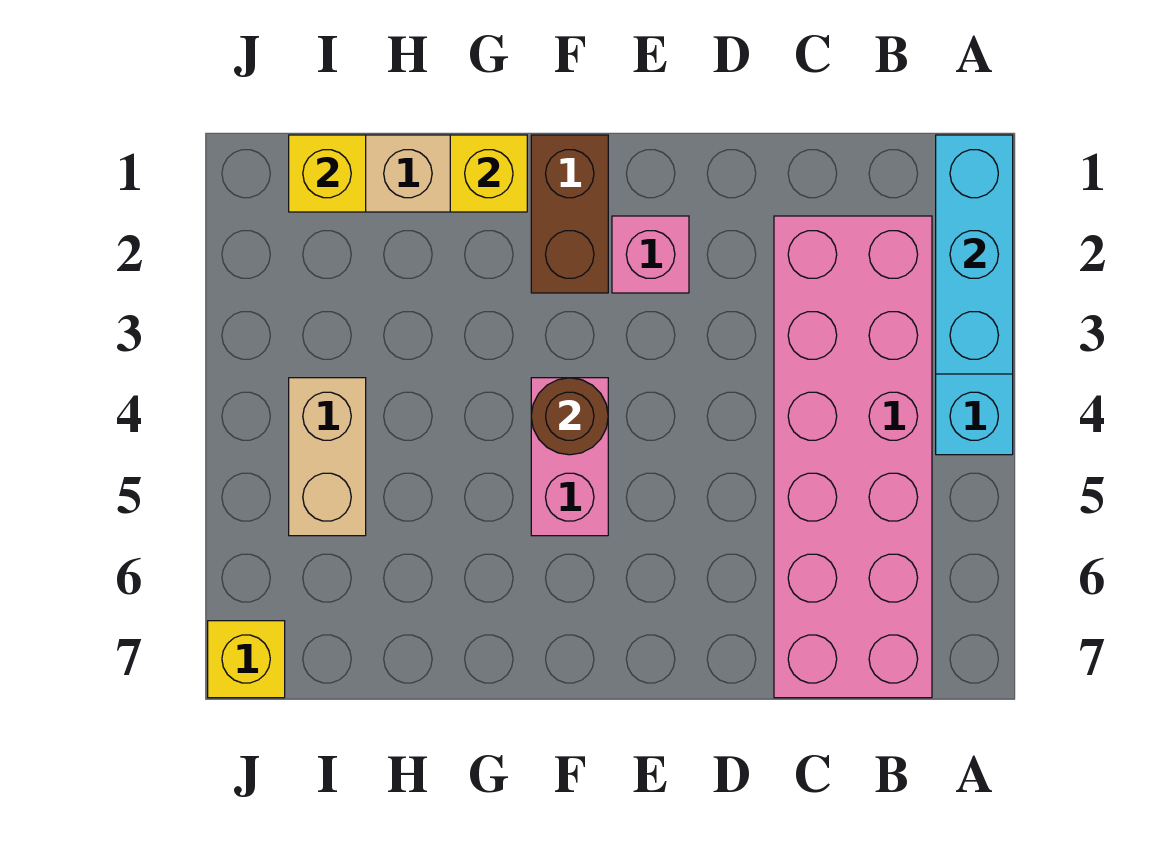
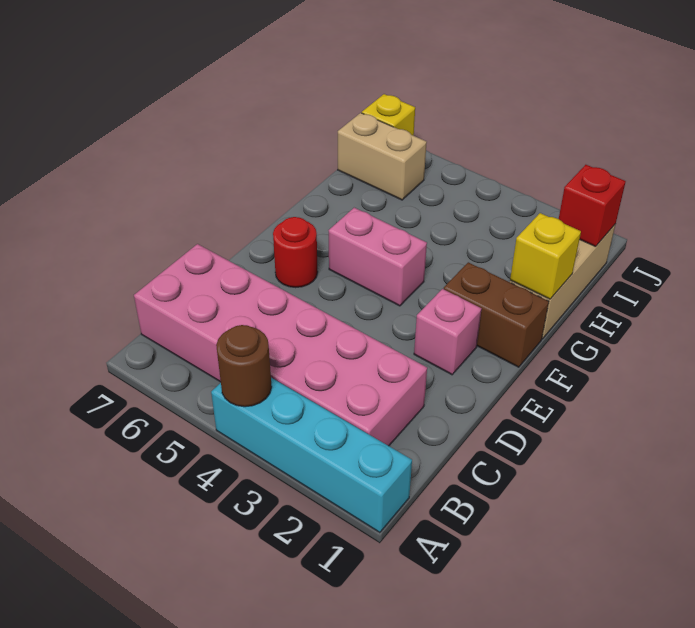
cyan brick A1:A3 level 2 -> none
none -> red round brick E6 level 1
brown round brick F4 level 2 -> brown round brick A4 level 2
yellow brick I1 level 2 -> red brick I1 level 2
tan brick I4:I5 level 1 -> tan brick I6:I7 level 1

